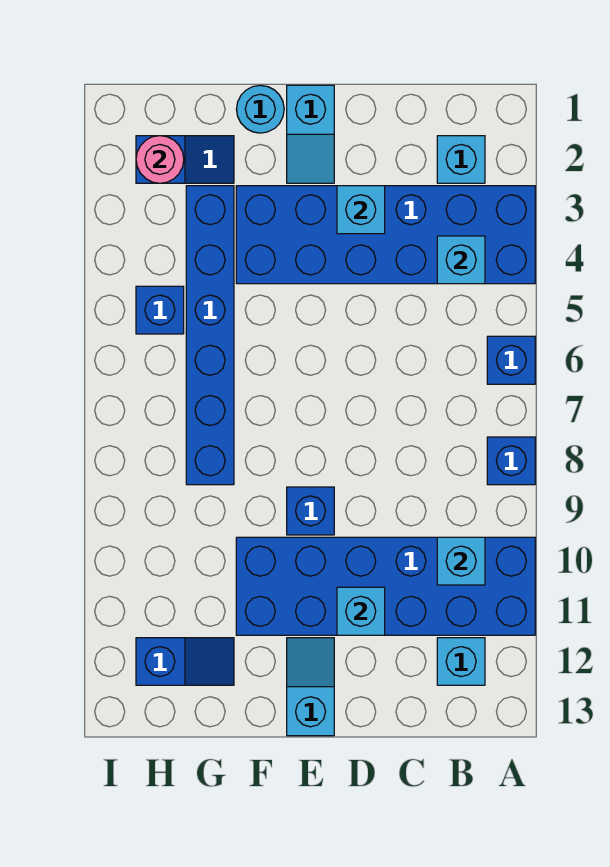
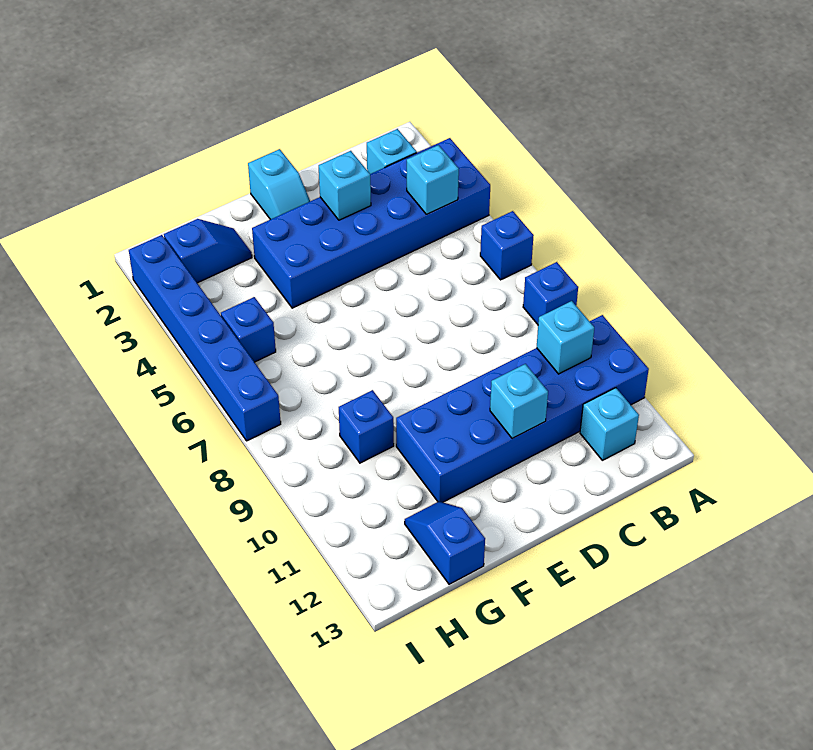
blue brick E9 level 1 -> blue brick G9 level 1
cyan slope E12:E13 level 1 top 13 -> none
cyan round brick F1 level 1 -> none
blue brick G3:G8 level 1 -> blue brick I2:I7 level 1
blue slope G12:H12 level 1 top H -> blue slope G12:G13 level 1 top 13
pink round brick H2 level 2 -> none

